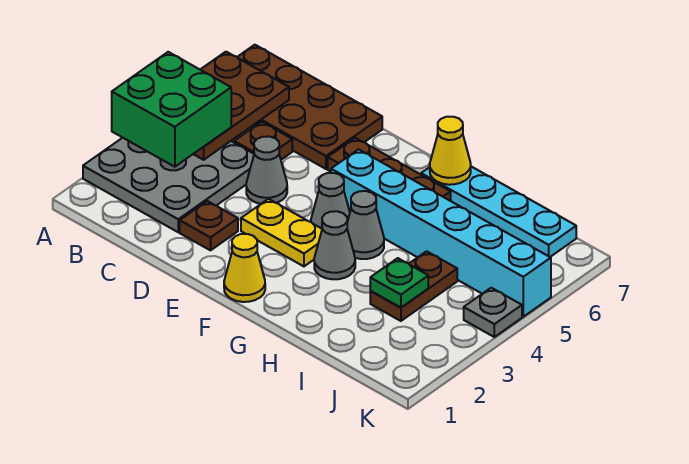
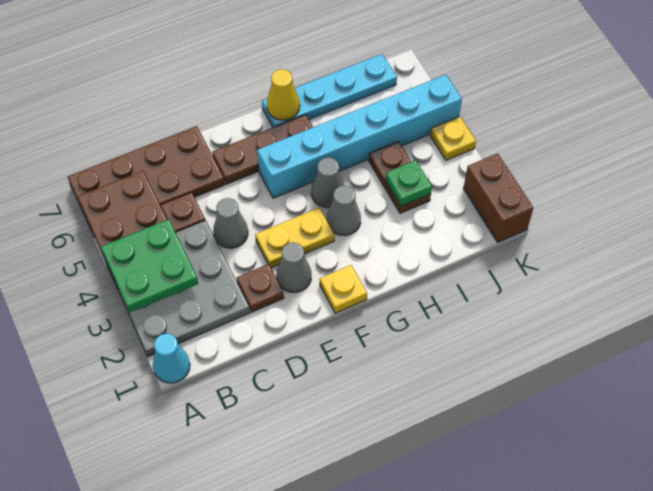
none -> cyan cone A1 level 1
green brick A3:B4 level 3 -> green plate A3:B4 level 3
yellow cone F1 level 1 -> yellow plate F1 level 1
grey cone F4 level 1 -> grey cone E2 level 1
none -> brown brick K1:K2 level 1
grey plate K4 level 1 -> yellow plate K4 level 1

